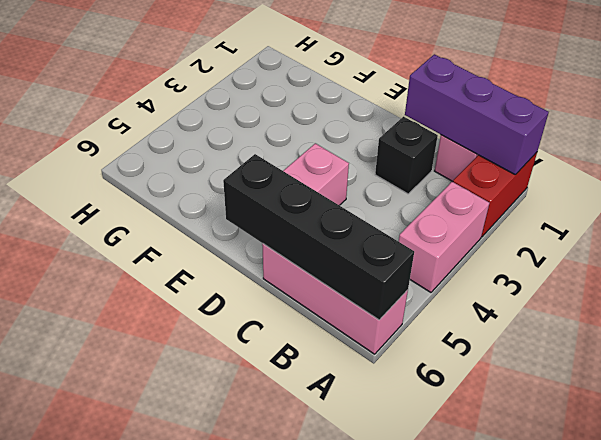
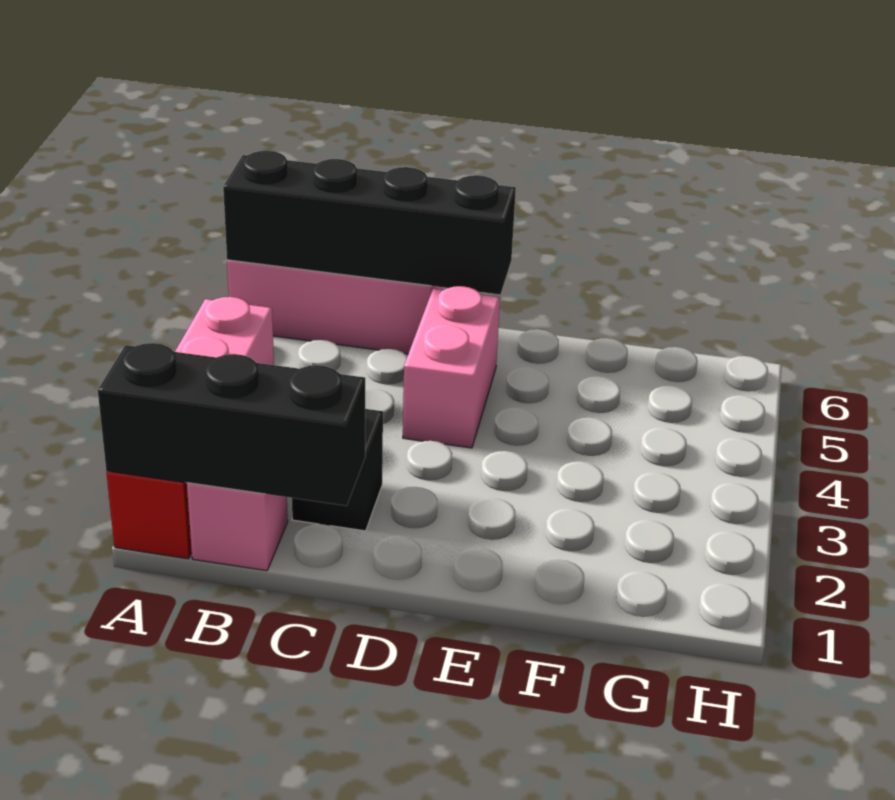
purple brick A1:C1 level 2 -> black brick A1:C1 level 2

